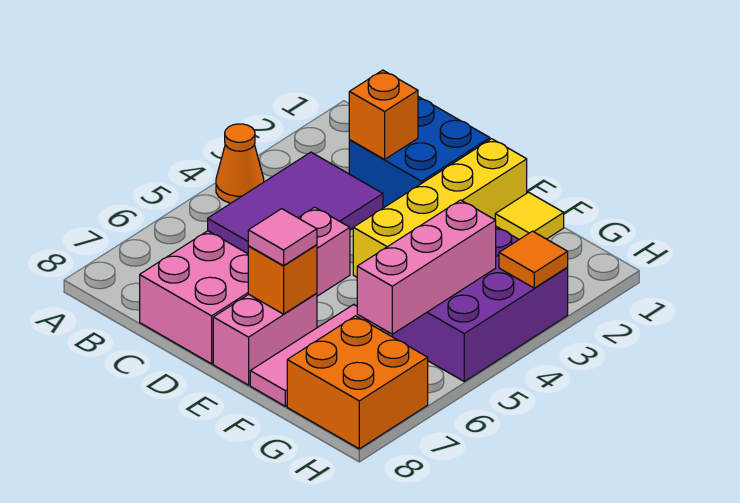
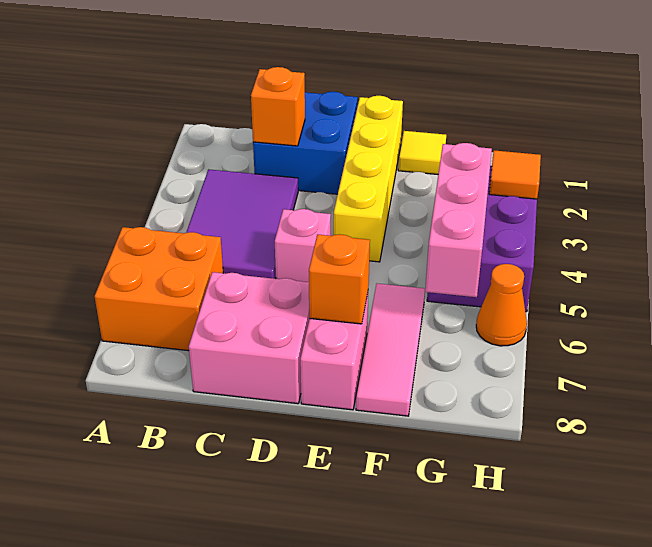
orange cone A4 level 1 -> orange cone H6 level 1
pink tile E7 level 3 -> none
orange brick G7:H8 level 1 -> orange brick A6:B7 level 1

